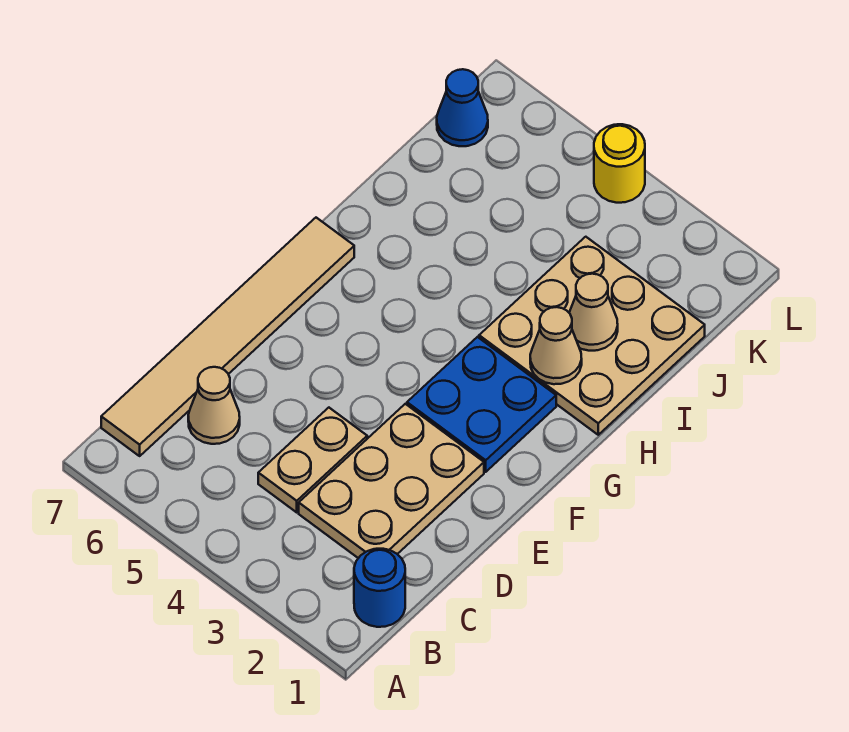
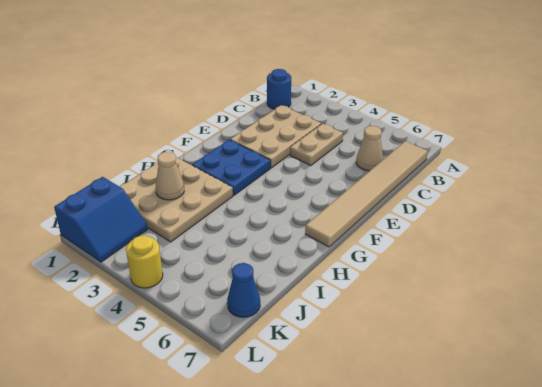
tan cone H2 level 2 -> none
none -> blue slope K1:L2 level 1 top 1

